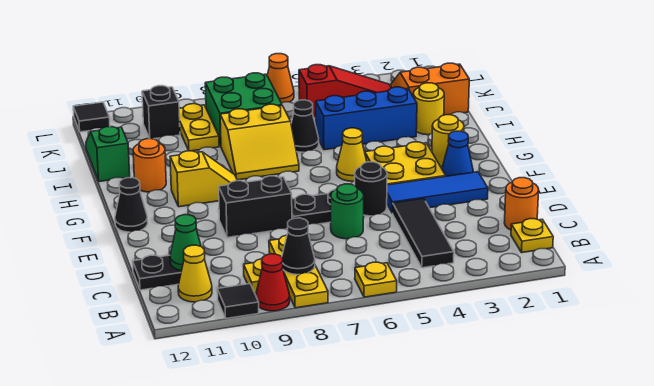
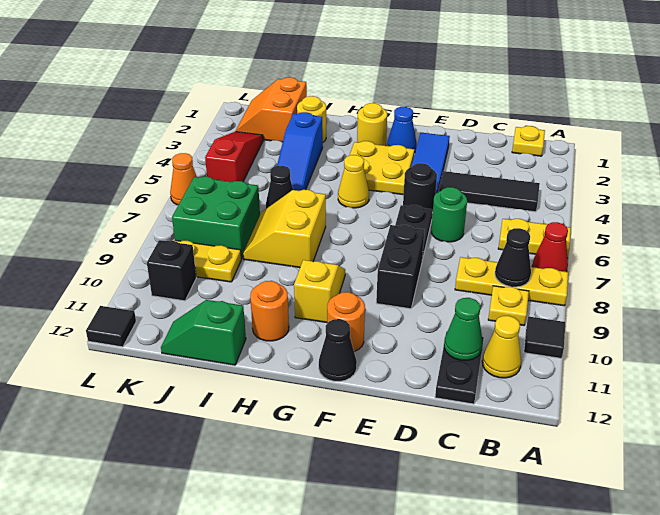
yellow plate A6 level 1 -> yellow plate A6:B6 level 1
red cone A9 level 1 -> red cone A7 level 1
orange round brick C1 level 1 -> orange round brick F11 level 1
yellow slope H7:I8 level 1 top I -> yellow slope H7:I8 level 1 top H
blue brick I3:I5 level 1 -> blue slope I3:I5 level 1 top 3

